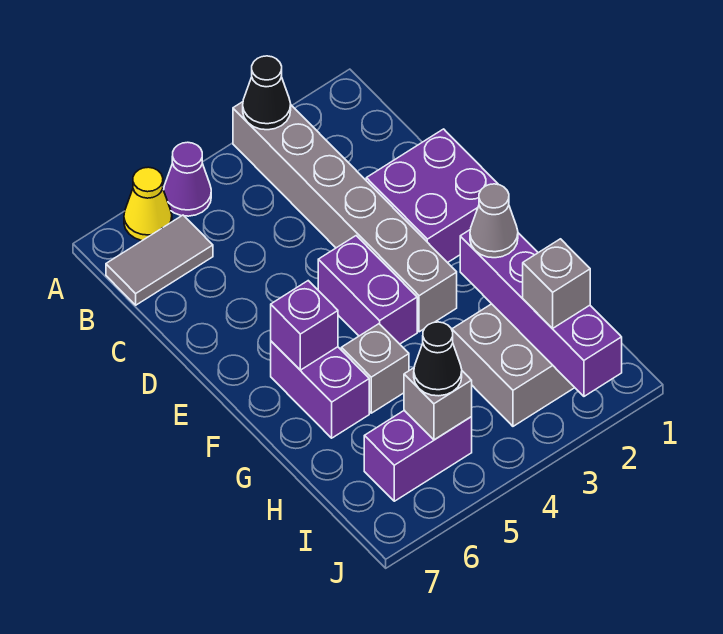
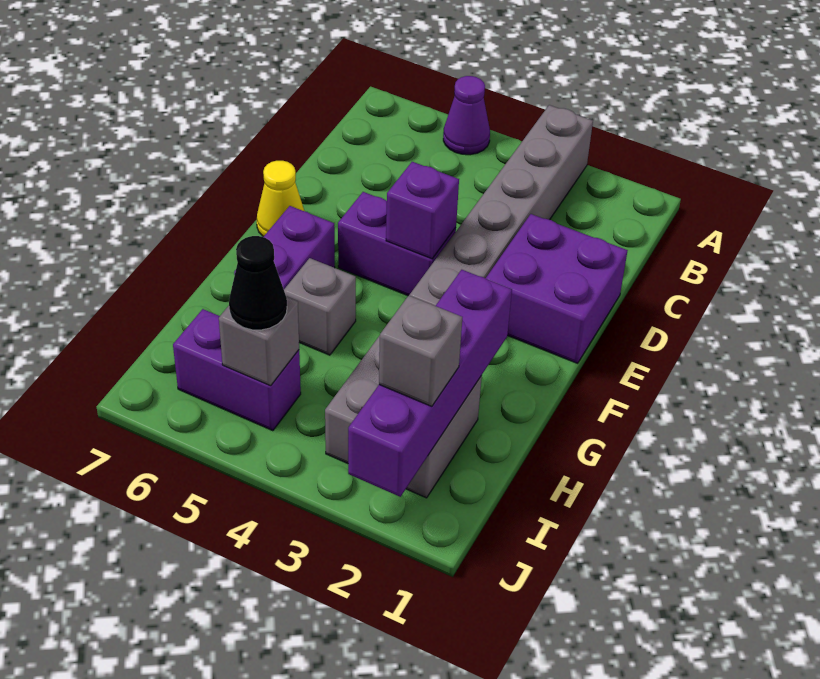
black cone A3 level 2 -> none
yellow cone A6 level 1 -> yellow cone E7 level 1
grey tile B6:B7 level 1 -> none
purple brick E4:F4 level 1 -> purple brick E4:E5 level 1
purple brick F6 level 2 -> purple brick E4 level 2
grey cone G2 level 3 -> none

